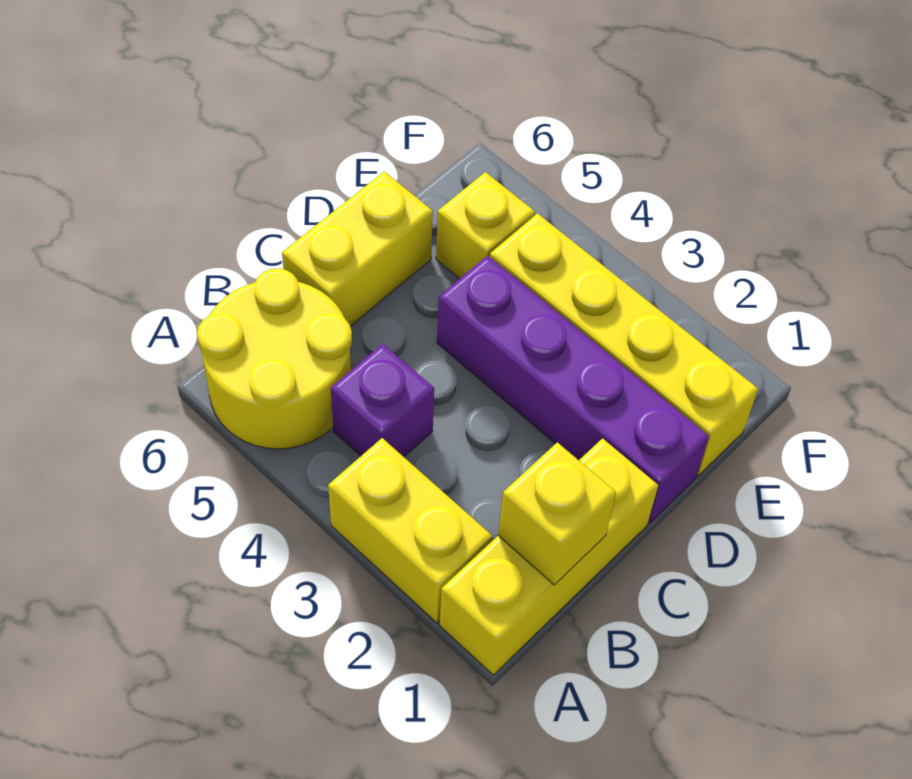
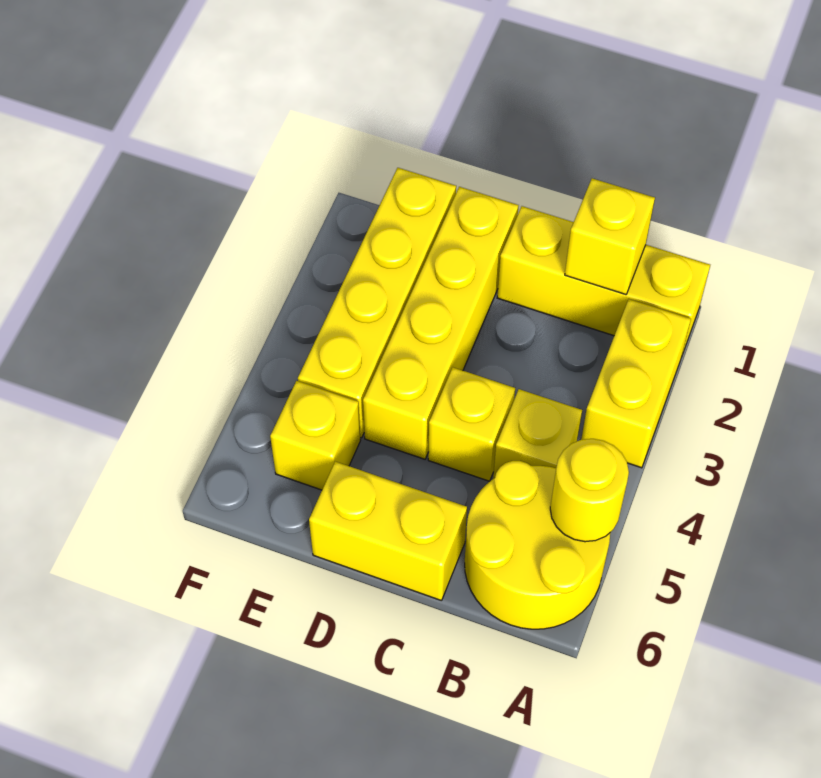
none -> yellow round brick A5 level 2
purple brick B4 level 1 -> yellow brick B4 level 1
none -> yellow brick C4 level 1
purple brick D1:D4 level 1 -> yellow brick D1:D4 level 1

